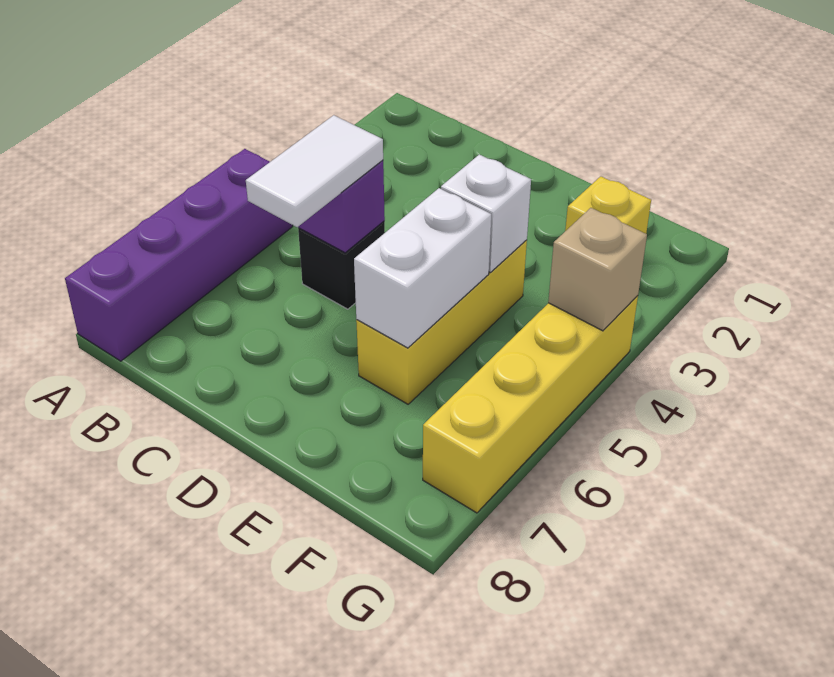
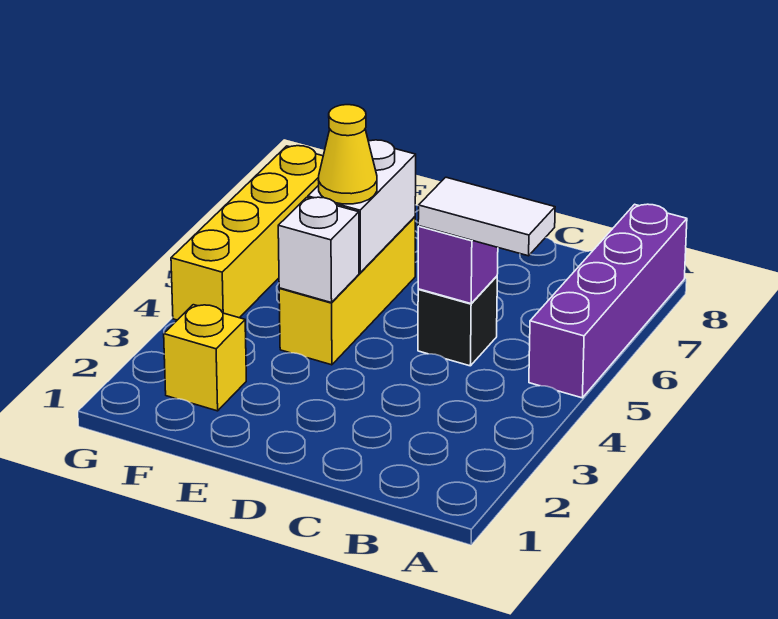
white tile C5:C6 level 3 -> white tile B5:C5 level 3
none -> yellow cone E5 level 3
tan brick G4 level 2 -> none

